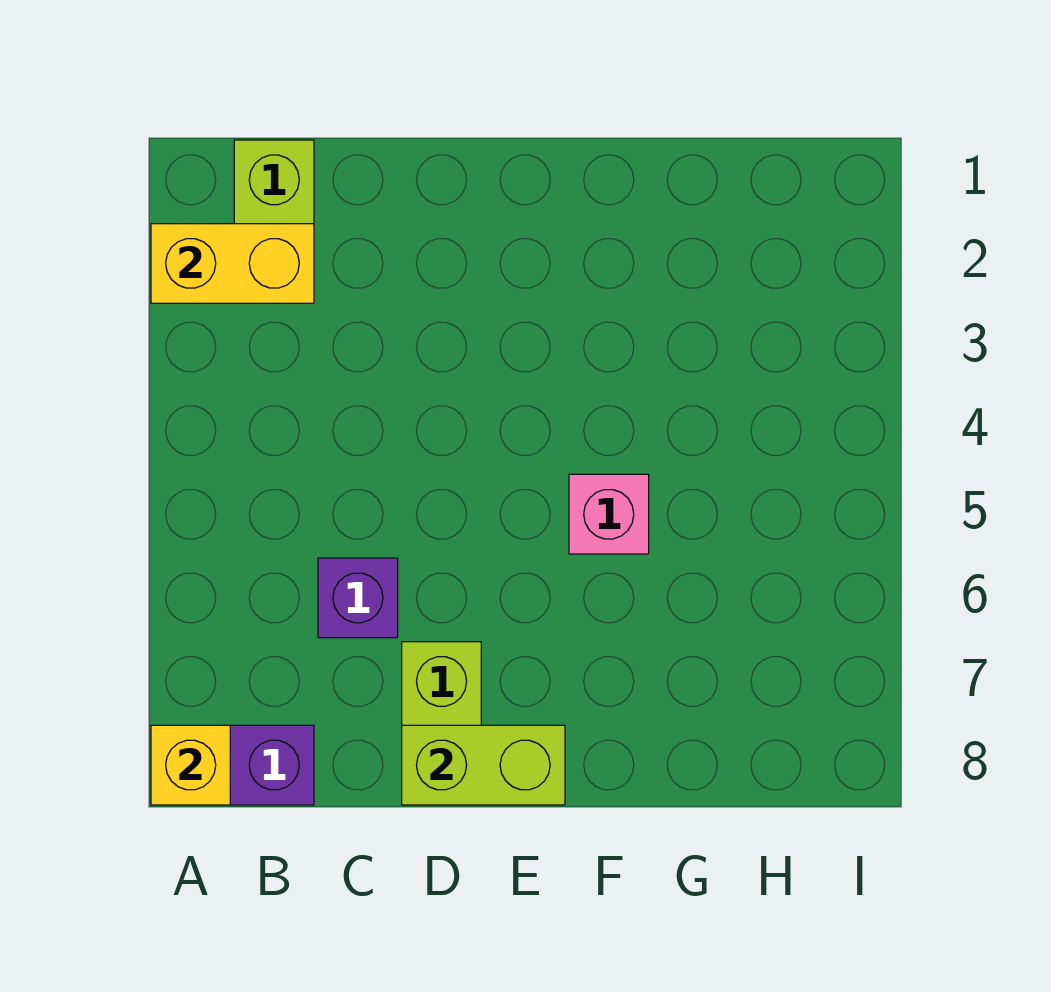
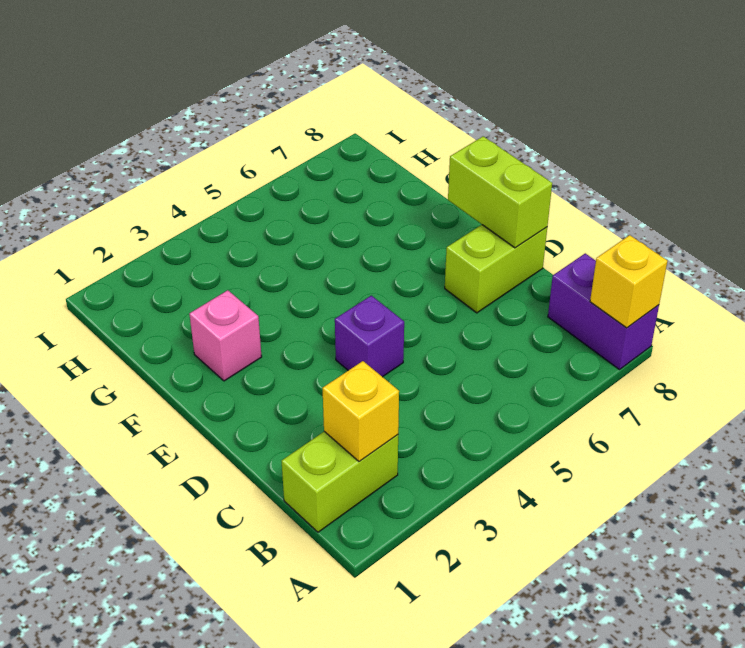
yellow brick A2:B2 level 2 -> yellow brick B2 level 2
purple brick C6 level 1 -> purple brick D4 level 1
pink brick F5 level 1 -> pink brick F2 level 1

